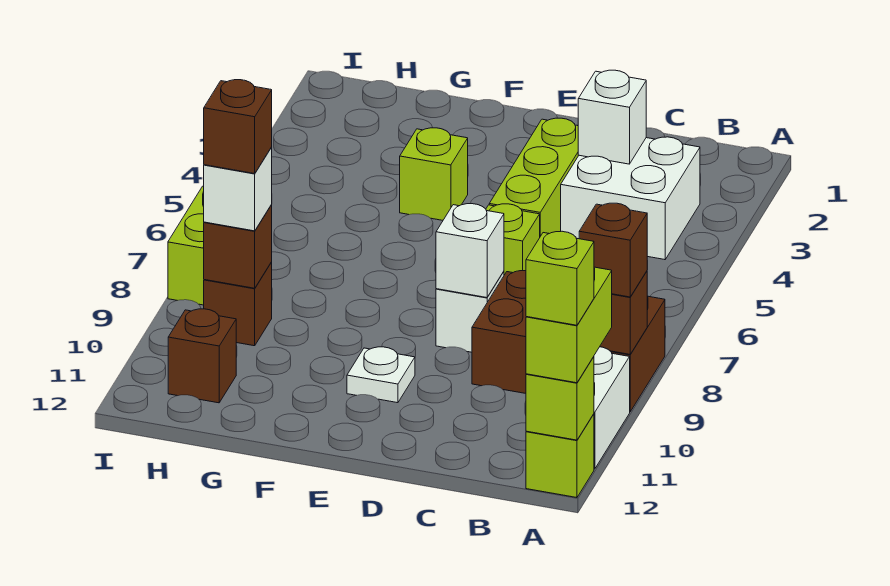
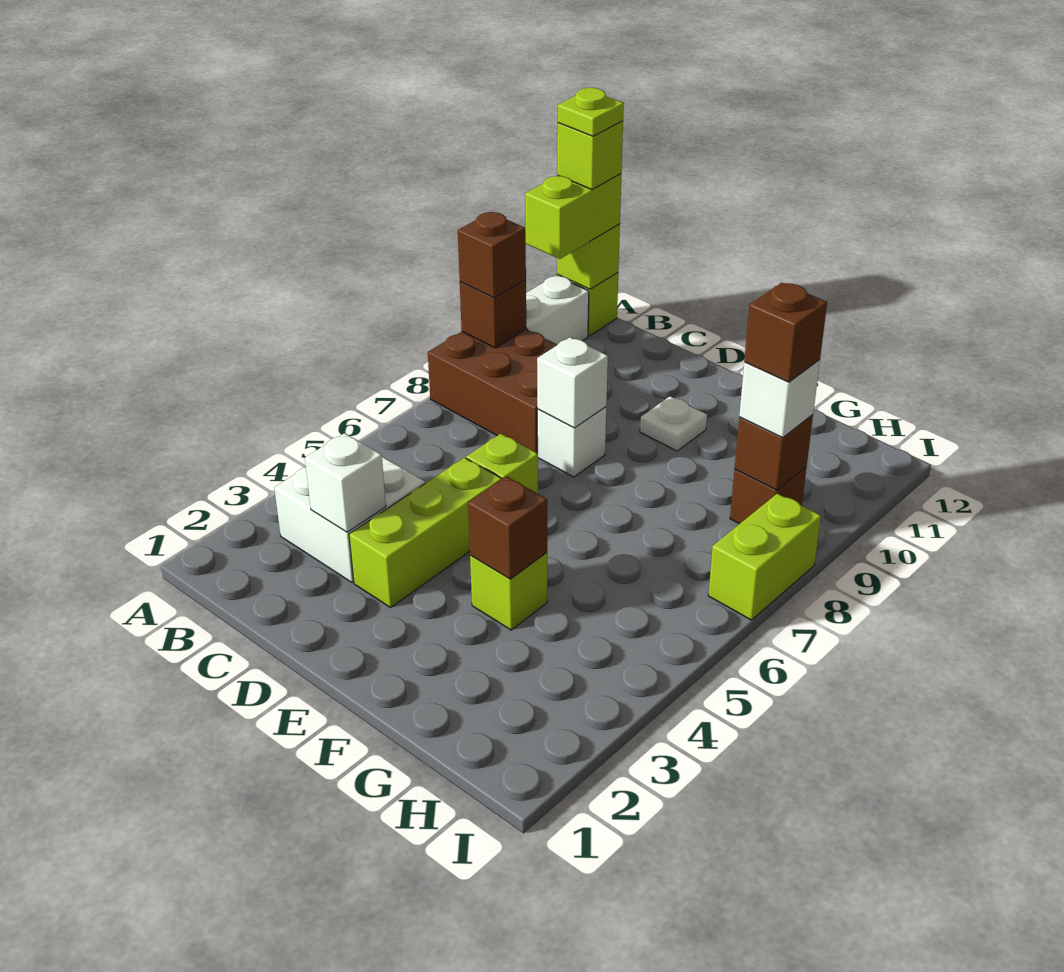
none -> lime plate A12 level 5
brown brick H11 level 1 -> brown brick F4 level 2

